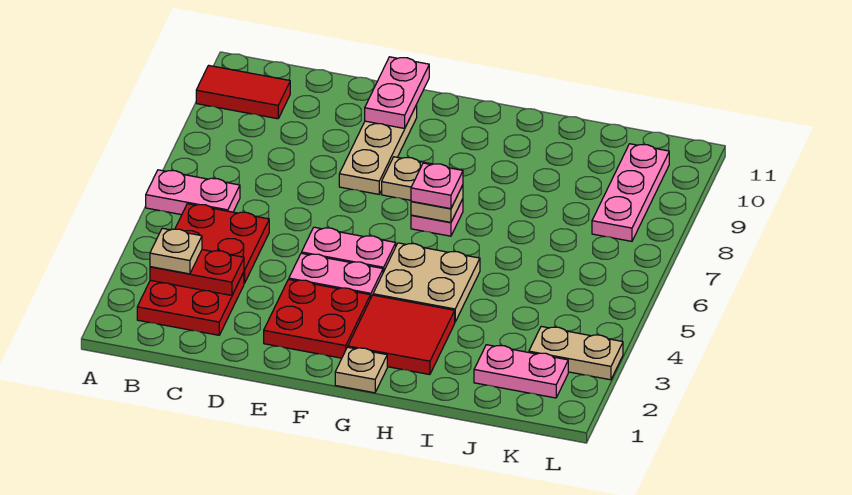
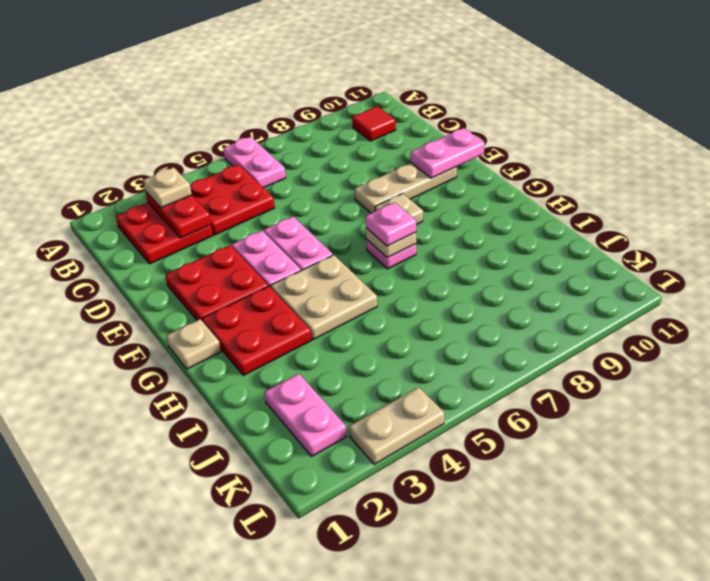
red tile A10:B10 level 1 -> red tile B10 level 1
red tile G2:H3 level 1 -> red plate G2:H3 level 1
tan plate K3:L3 level 1 -> tan plate L3:L4 level 1
pink plate K8:K10 level 1 -> none

